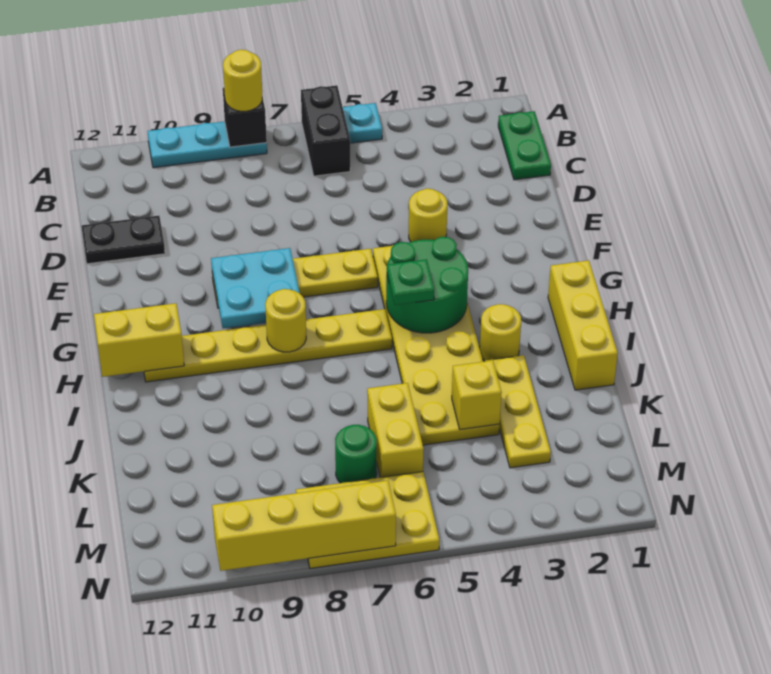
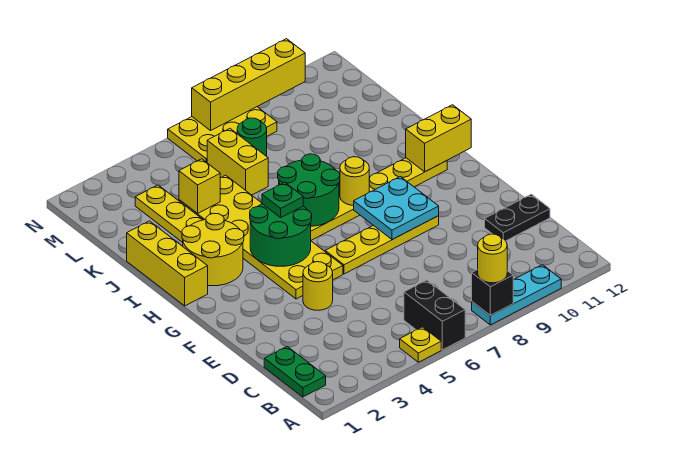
cyan plate A5 level 1 -> yellow plate A5 level 1
none -> green round brick H6:I7 level 2
yellow round brick I3 level 1 -> yellow round brick H2:I3 level 1

